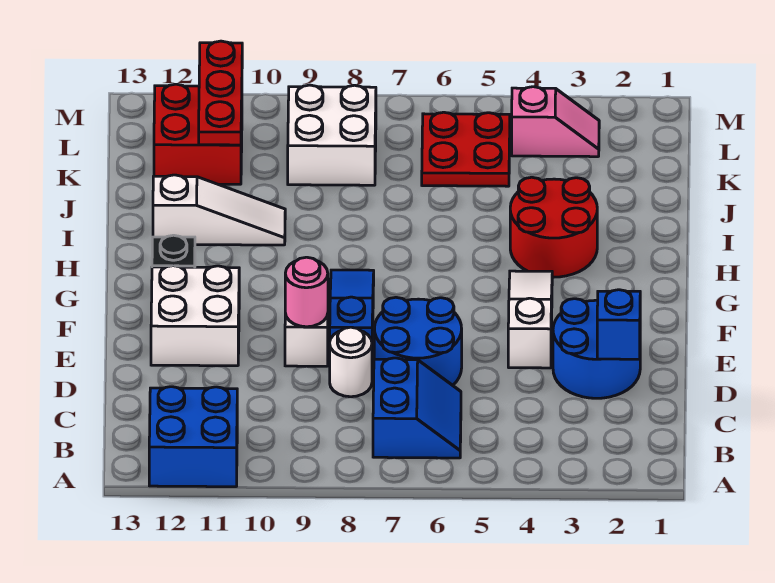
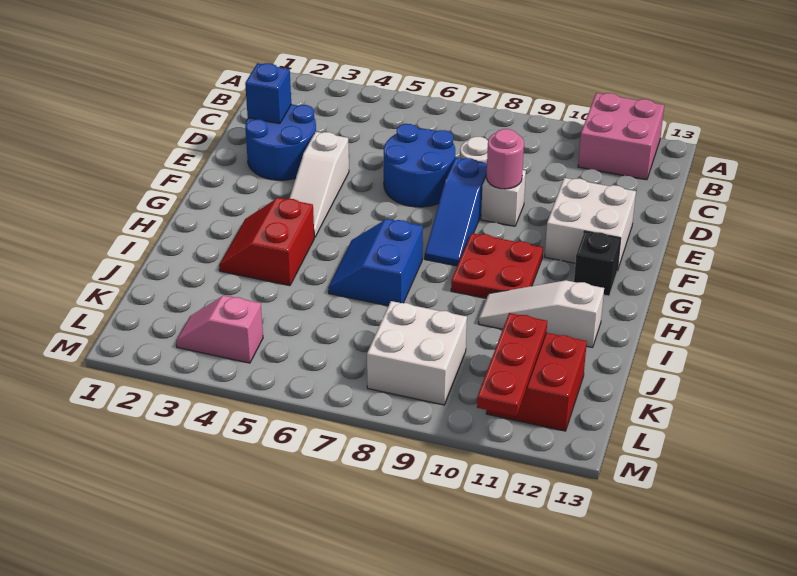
blue brick A11:B12 level 1 -> pink brick A11:B12 level 1
blue slope B6:C7 level 1 top 7 -> blue slope H6:I7 level 1 top 7
red round brick H3:I4 level 1 -> red slope H3:I4 level 1 top 4
red plate K5:L6 level 1 -> red plate G9:H10 level 1

